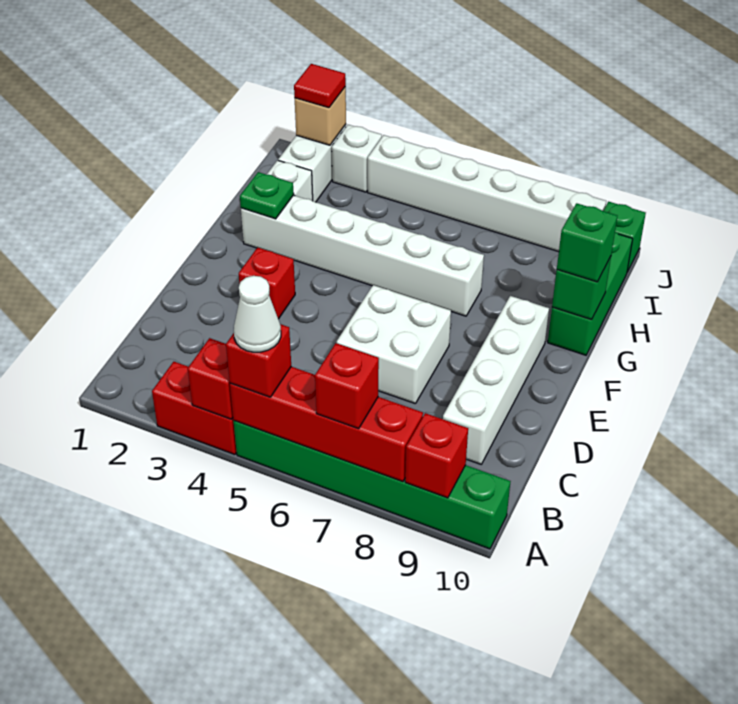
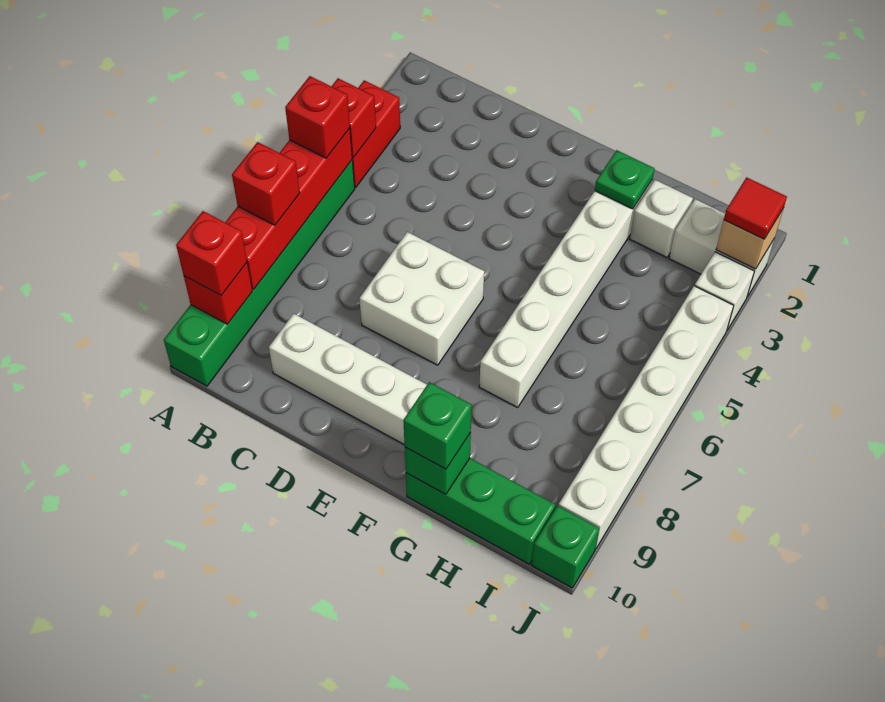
white cone A5 level 4 -> none
red brick E3 level 1 -> red brick A9 level 3

